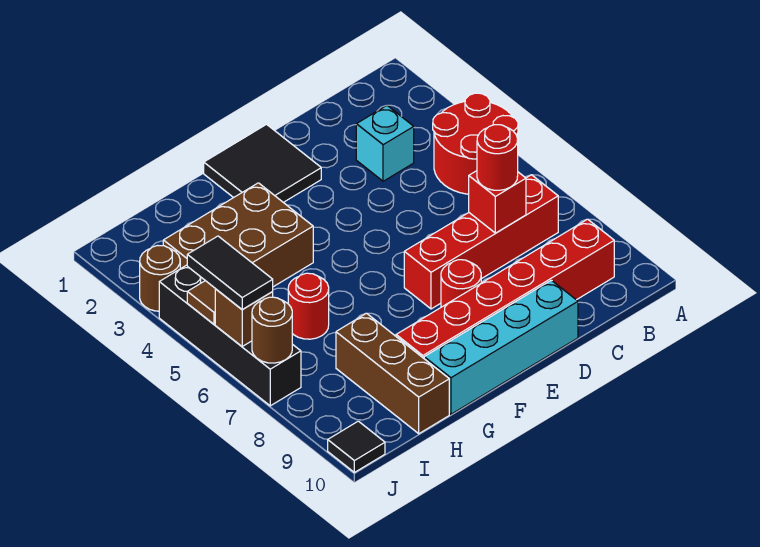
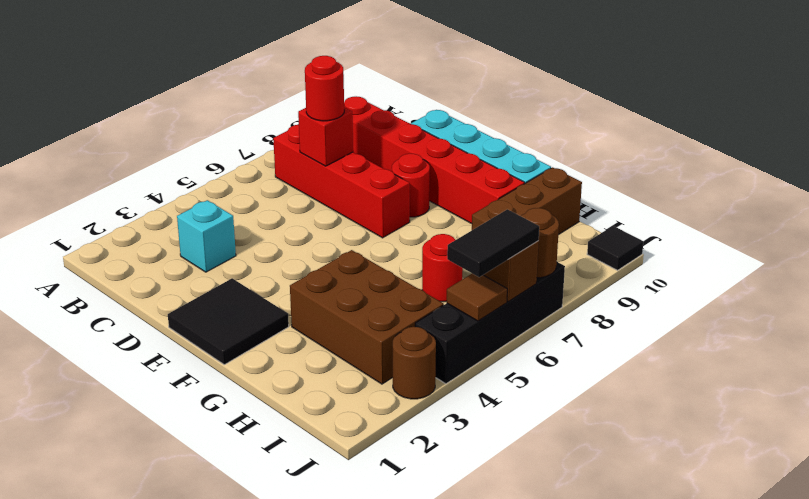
red round brick A4:B5 level 1 -> none

